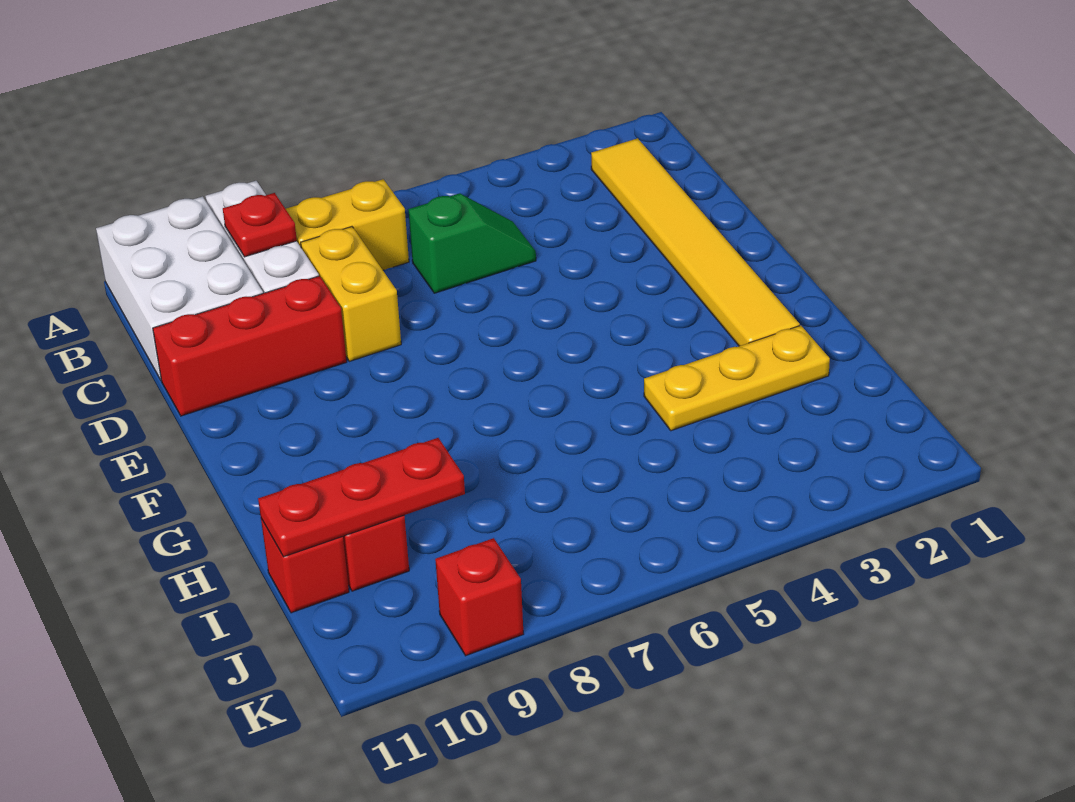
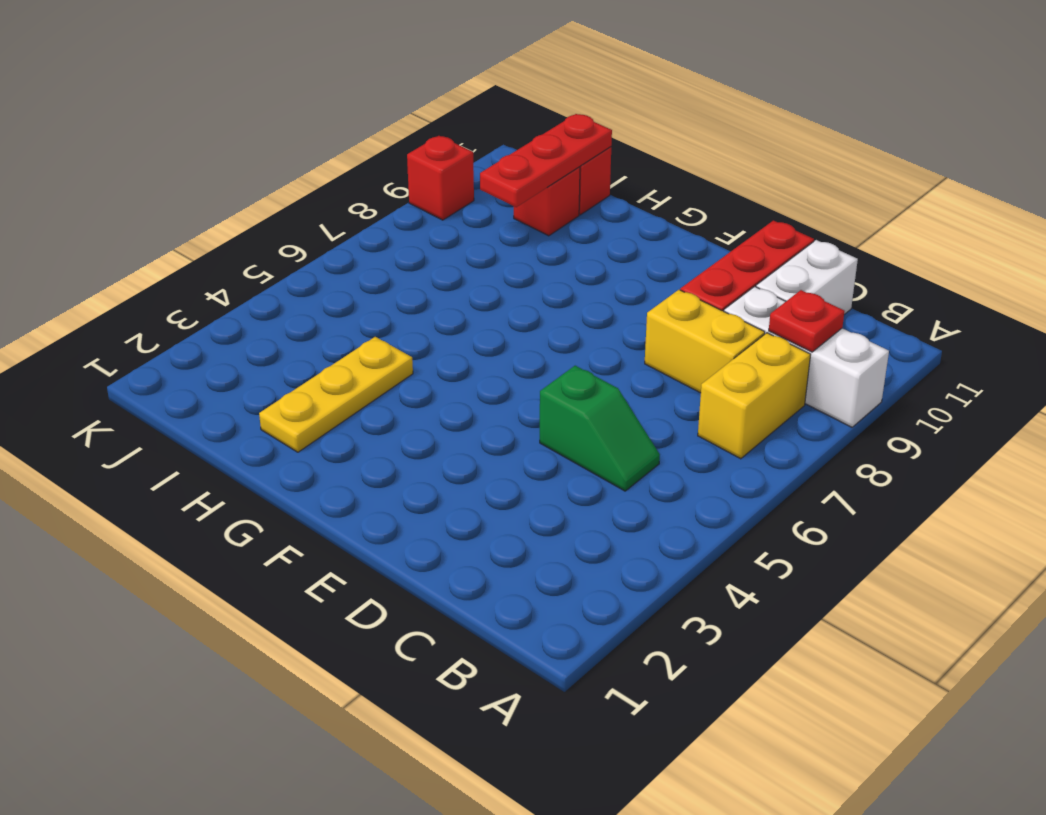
white brick A10:C11 level 1 -> white brick C10:C11 level 1
yellow tile B2:G2 level 1 -> none
green slope C5:C6 level 1 top 6 -> green slope C5:D5 level 1 top D

